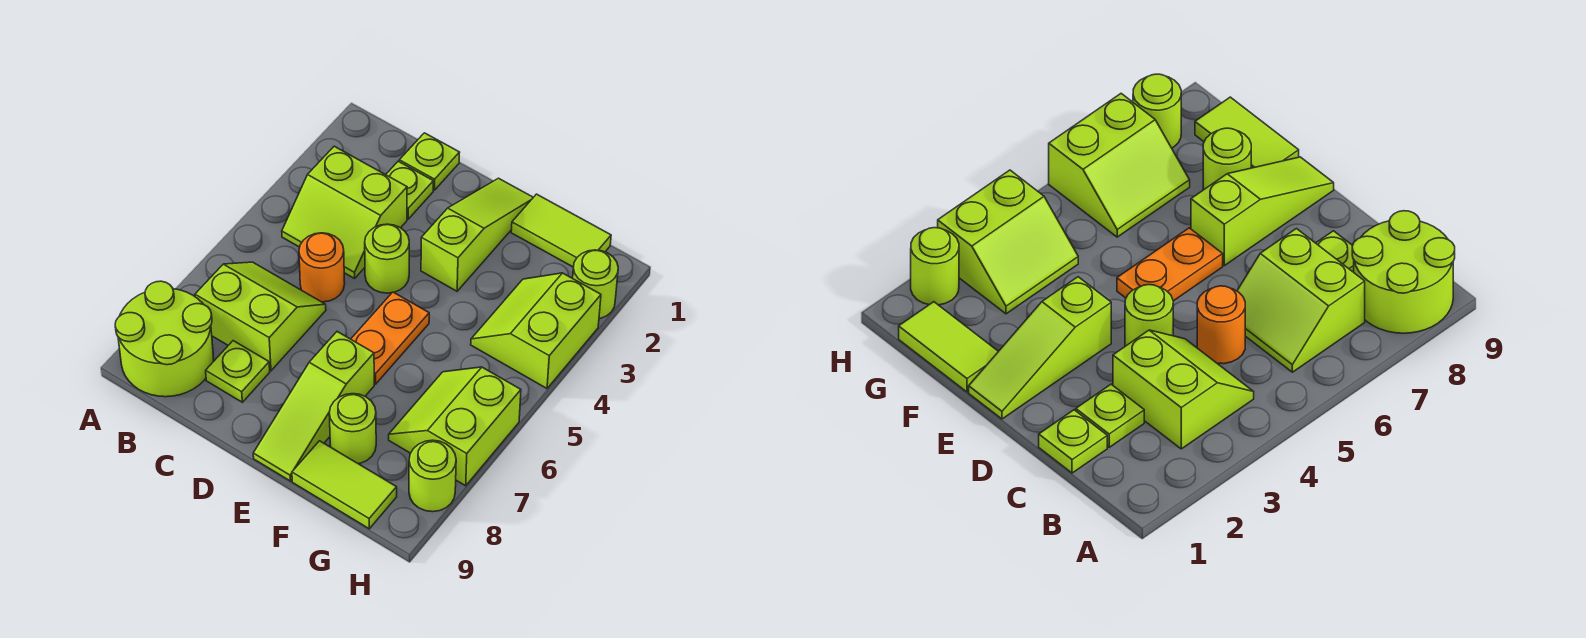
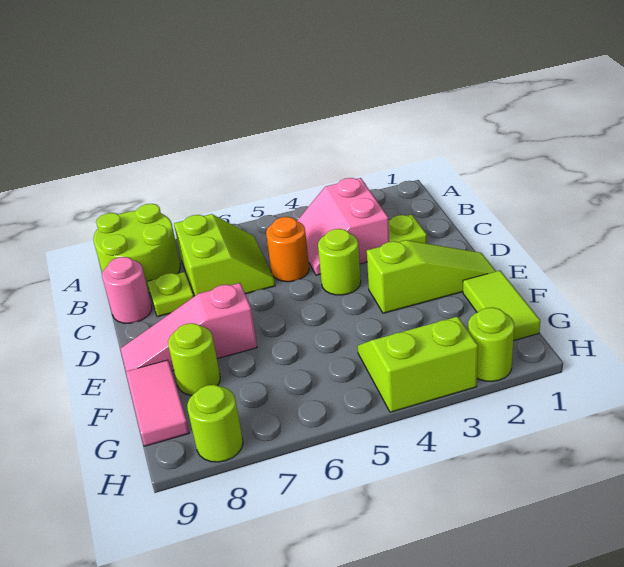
lime slope B3:C4 level 1 top 3 -> pink slope B3:C4 level 1 top 3
lime plate C1 level 1 -> none
none -> pink round brick C9 level 1
orange plate E5:E6 level 1 -> none
lime slope E7:E9 level 1 top 7 -> pink slope E7:E9 level 1 top 7
lime tile F9:G9 level 1 -> pink tile F9:G9 level 1
lime slope G6:H7 level 1 top H -> none

